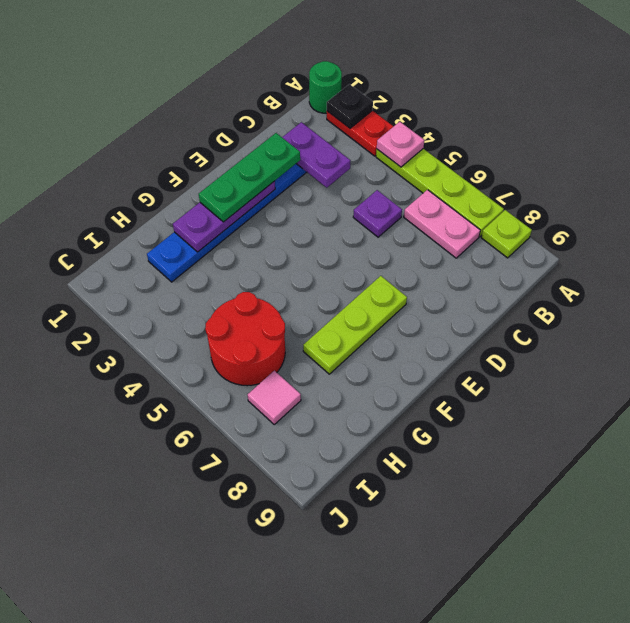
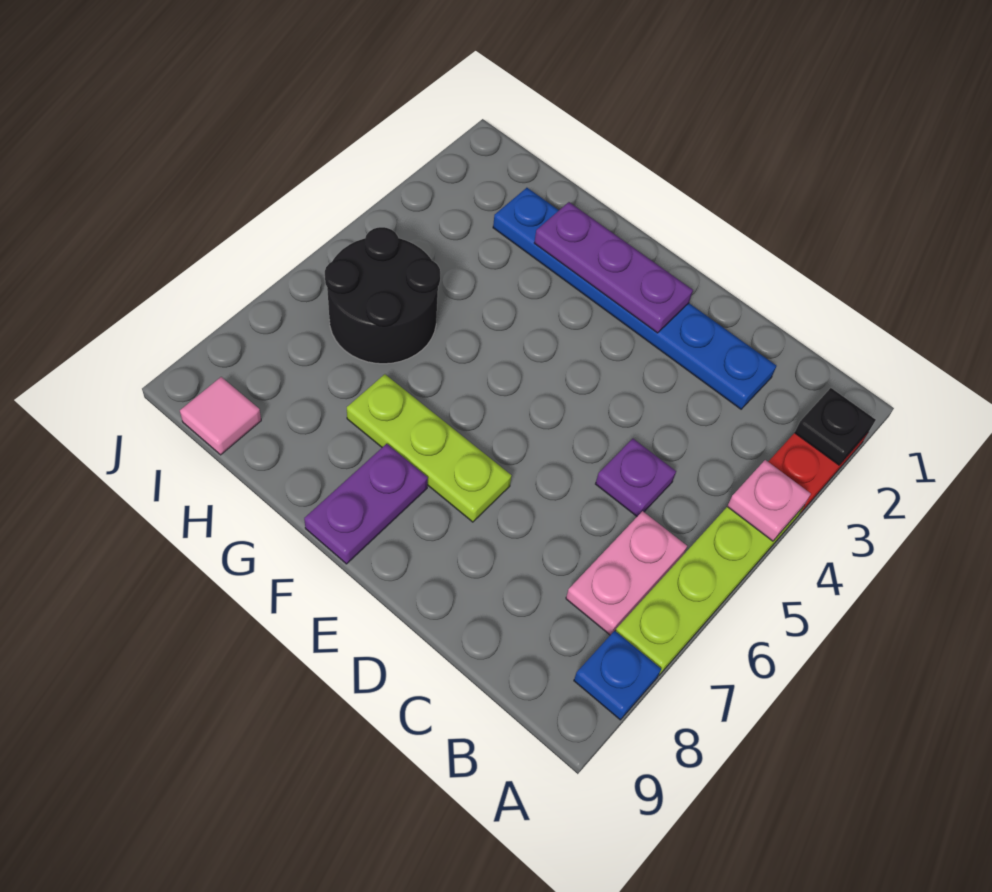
green round brick A1 level 1 -> none
lime plate A8 level 1 -> blue plate A8 level 1
purple plate C2:C3 level 2 -> purple plate F8:F9 level 1
green plate D2:F2 level 3 -> none
red round brick H5:I6 level 1 -> black round brick H5:I6 level 1
pink tile I7 level 1 -> pink tile I9 level 1

